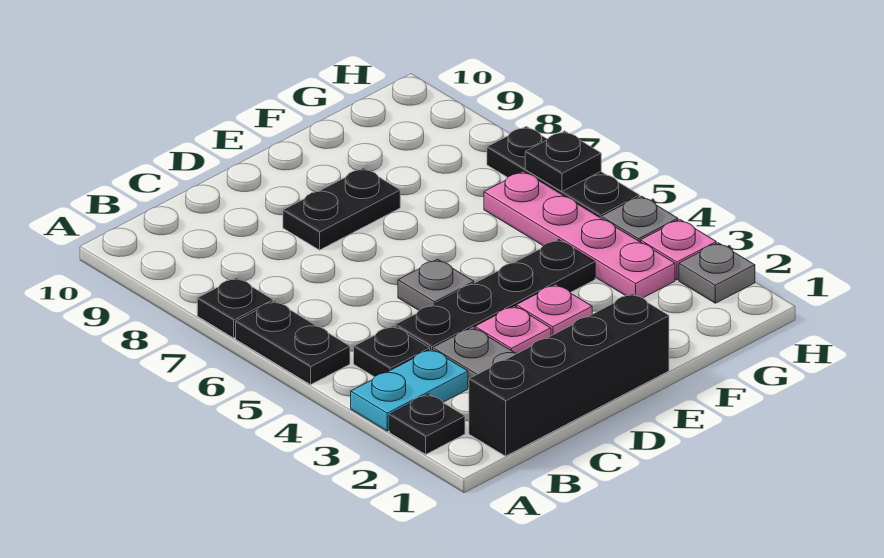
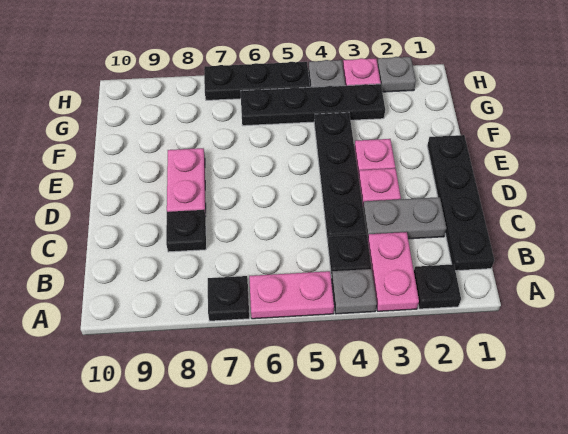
cyan plate A3:B3 level 1 -> pink plate A3:B3 level 1
black plate A5:A6 level 1 -> pink plate A5:A6 level 1
black brick B1:E1 level 1 -> black plate B1:E1 level 1
grey plate D5 level 1 -> grey plate A4 level 1
black plate D8:E8 level 1 -> pink plate D8:E8 level 1
pink plate G3:G6 level 1 -> black plate G3:G6 level 1
black plate H6 level 2 -> black plate C8 level 1

